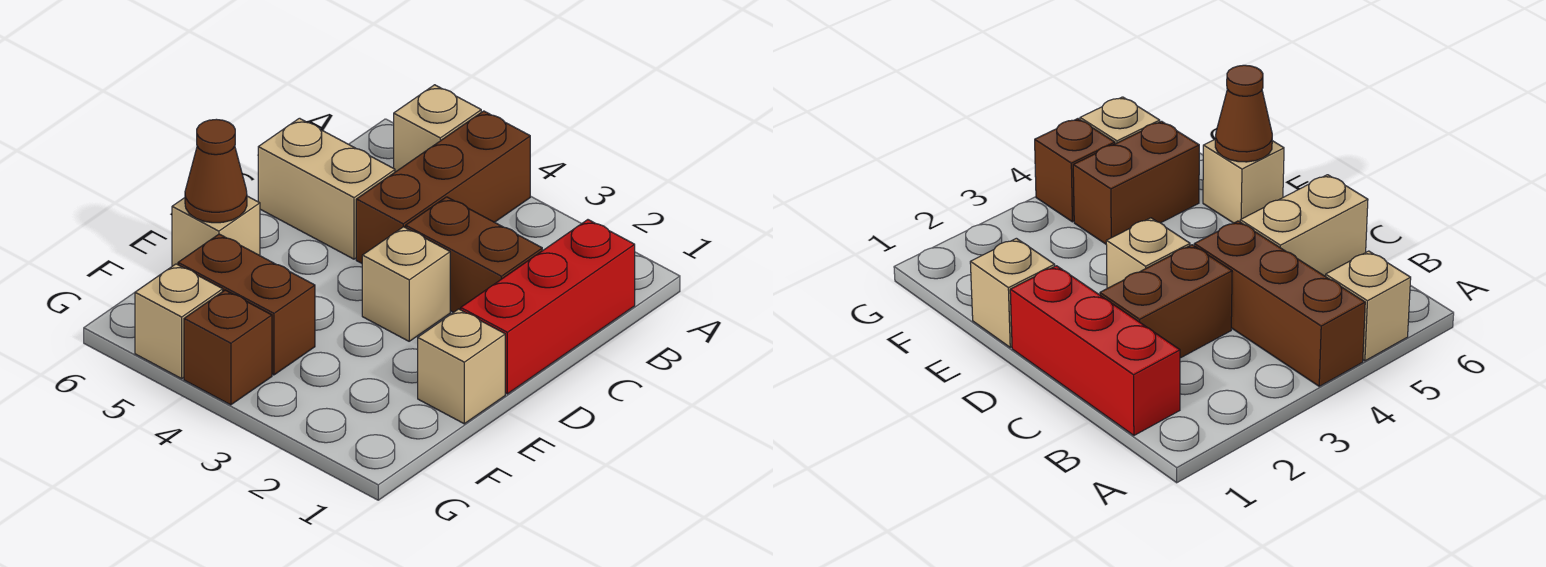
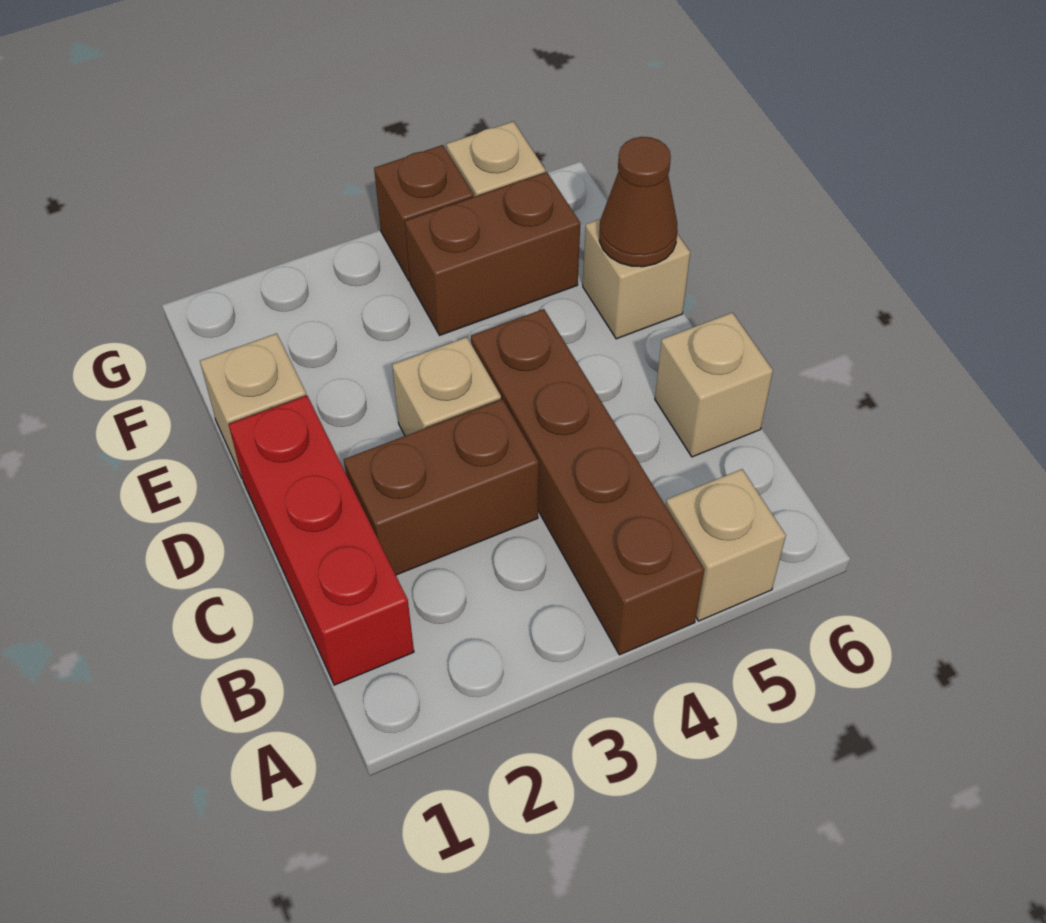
brown brick A4:C4 level 1 -> brown brick A4:D4 level 1
tan brick C5:C6 level 1 -> tan brick C6 level 1

